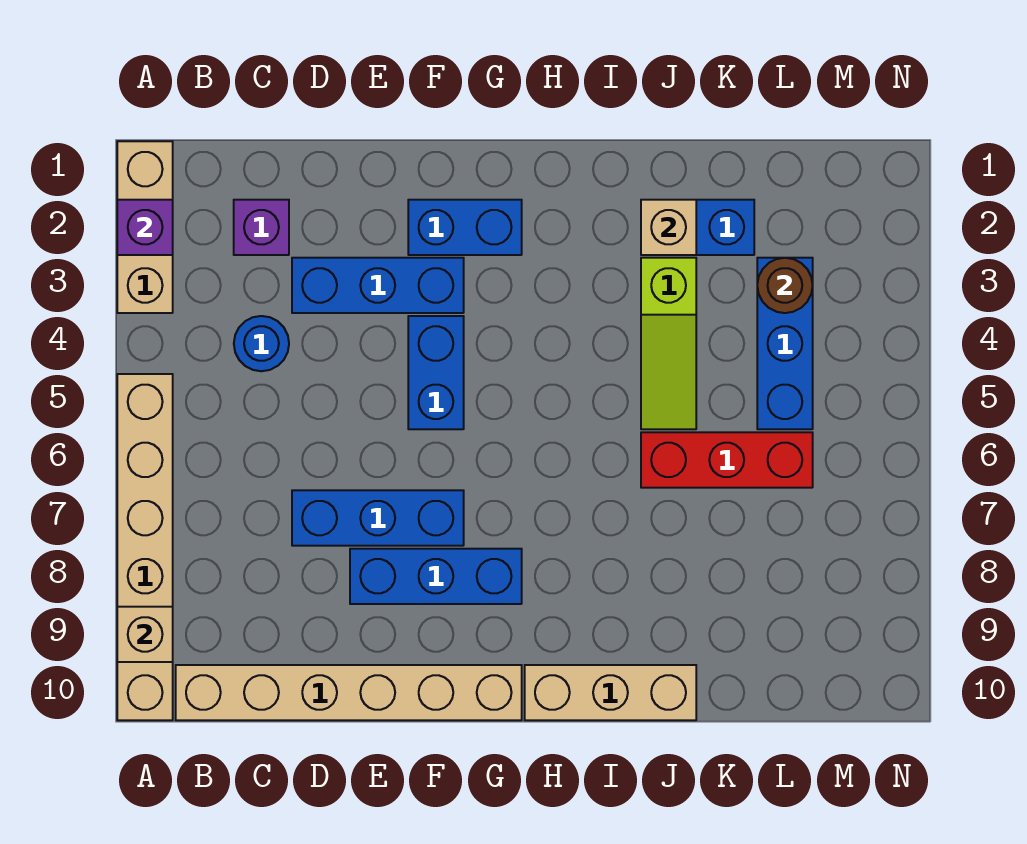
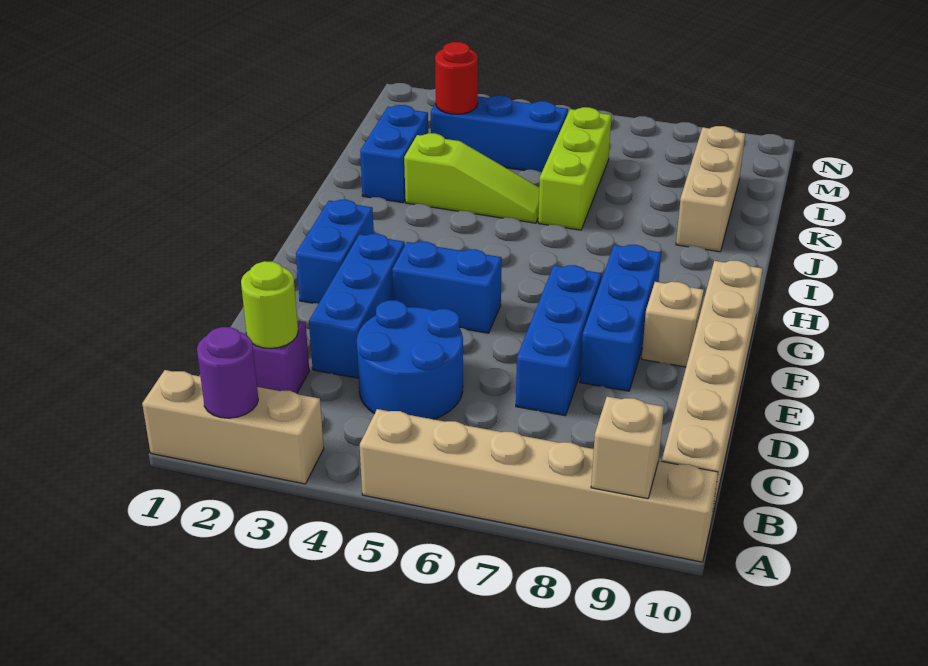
purple brick A2 level 2 -> purple round brick A2 level 2
none -> lime round brick C2 level 2
blue round brick C4 level 1 -> blue round brick C4:D5 level 1
tan brick H10:J10 level 1 -> tan brick J9:L9 level 1
tan brick J2 level 2 -> tan brick F9 level 1
red brick J6:L6 level 1 -> lime brick J6:L6 level 1
brown round brick L3 level 2 -> red round brick L3 level 2

